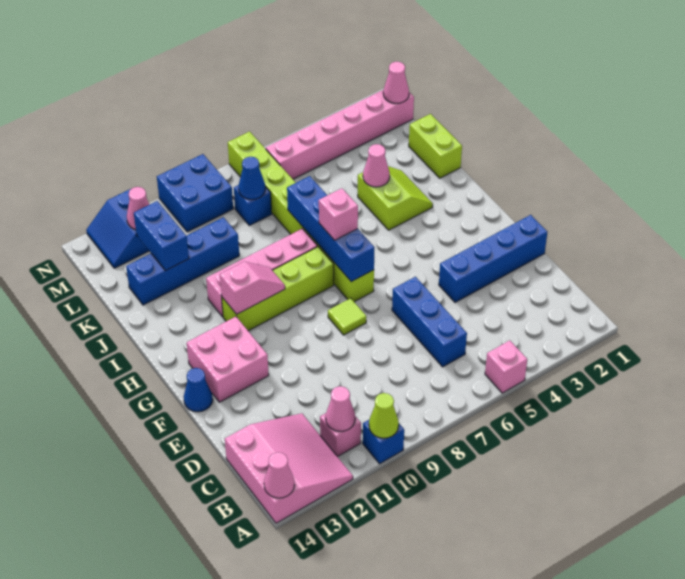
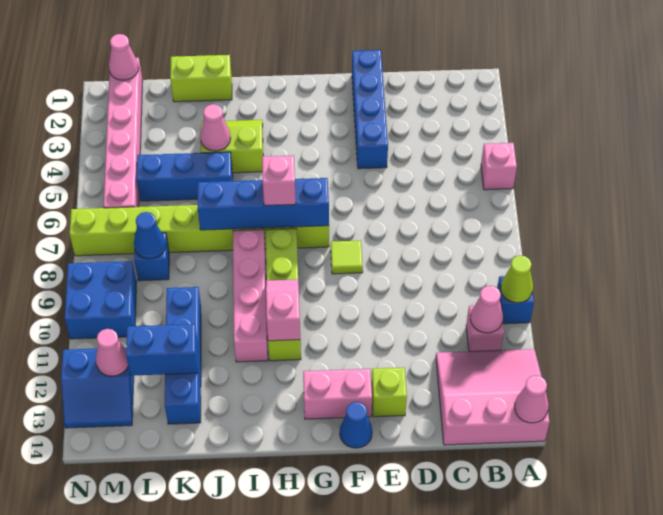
blue brick C6:E6 level 1 -> blue brick J5:L5 level 1
none -> lime brick E13 level 1
pink brick F12:G13 level 1 -> pink brick F13:G13 level 1

